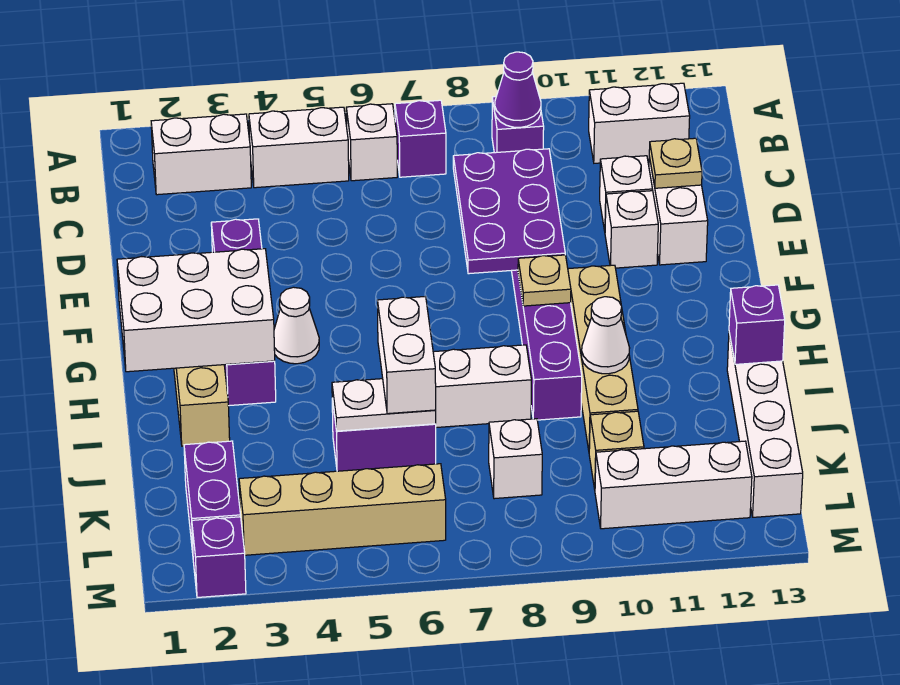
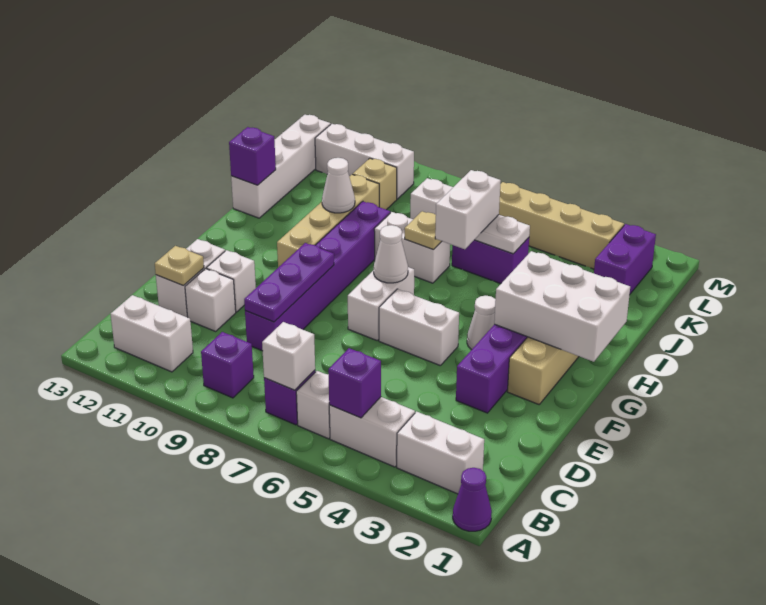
none -> white brick B7 level 2
purple cone B9 level 2 -> purple cone A1 level 1
purple plate D8:F9 level 2 -> purple plate D9:F9 level 2
none -> white brick F5:F6 level 1
none -> white brick F7:G7 level 1
none -> white cone G7 level 2
tan plate G9 level 2 -> tan plate I7 level 2
purple brick M2 level 1 -> purple brick B5 level 2

